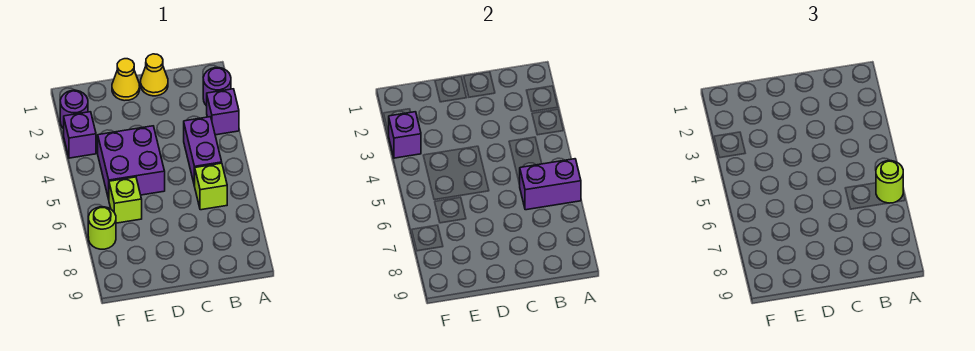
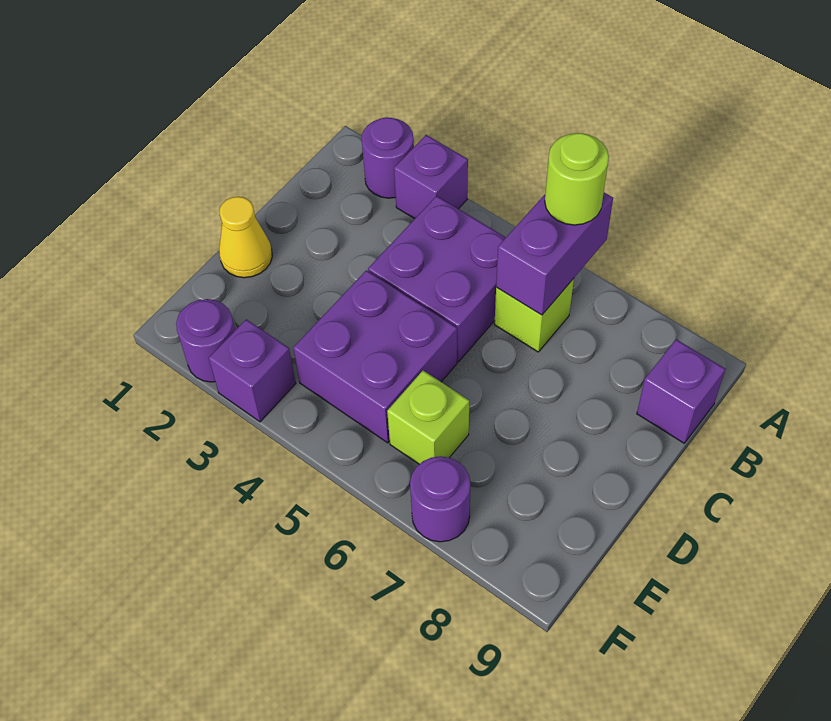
purple brick B4:B5 level 1 -> purple brick B4:C5 level 1
yellow cone C1 level 1 -> none
purple brick F3 level 2 -> purple brick B9 level 1
lime round brick F7 level 1 -> purple round brick F7 level 1

